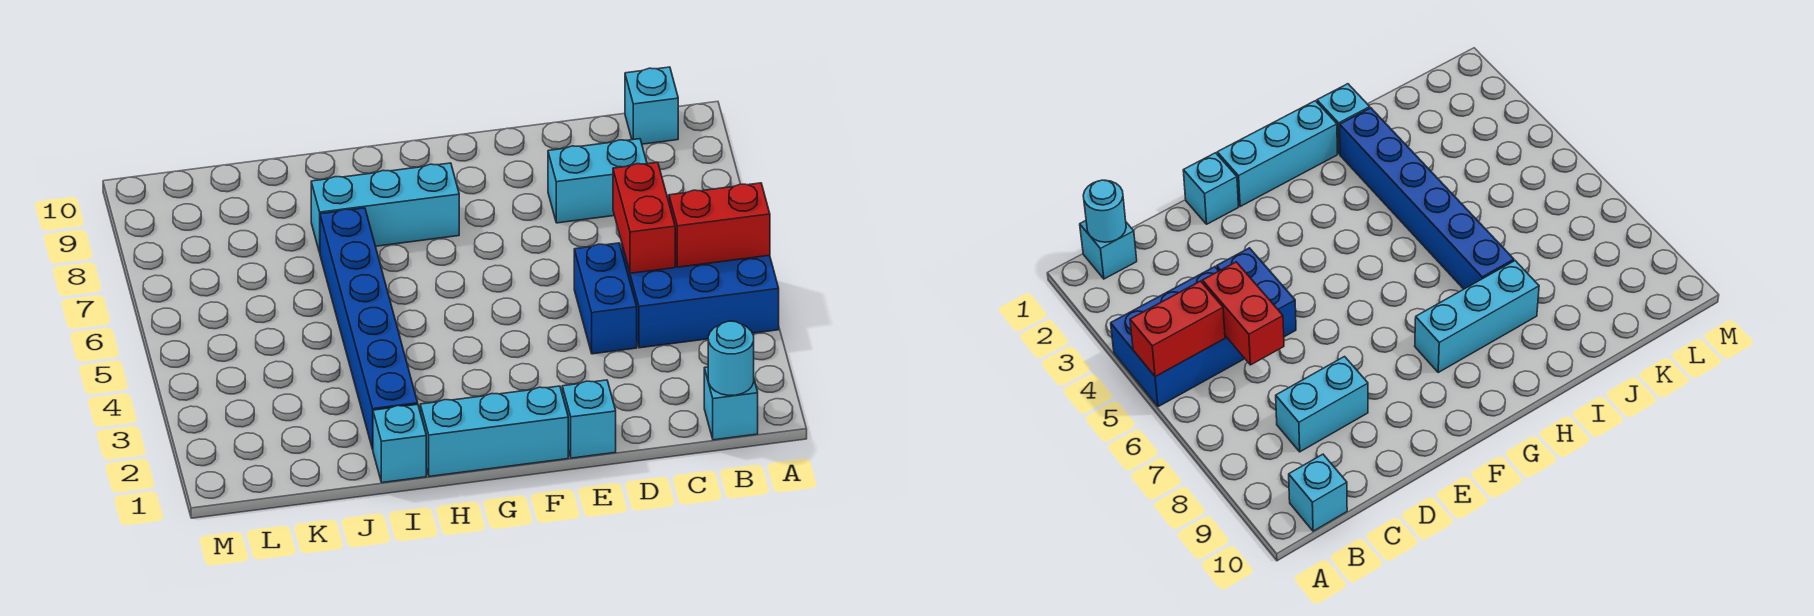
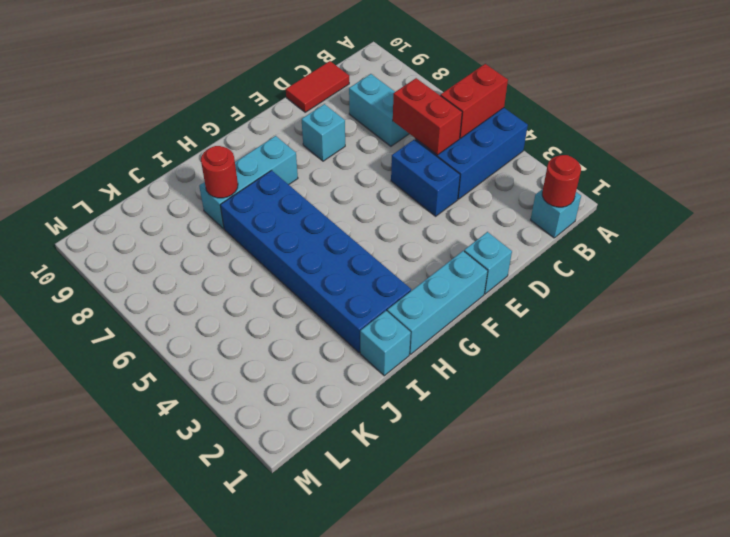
cyan round brick B1 level 2 -> red round brick B1 level 2
cyan brick B10 level 1 -> cyan brick E8 level 1
cyan brick C8:D8 level 1 -> cyan brick C7:C8 level 1
none -> red tile C10:D10 level 1
blue brick I2:I7 level 1 -> blue brick H2:I7 level 1
none -> red round brick I8 level 2

